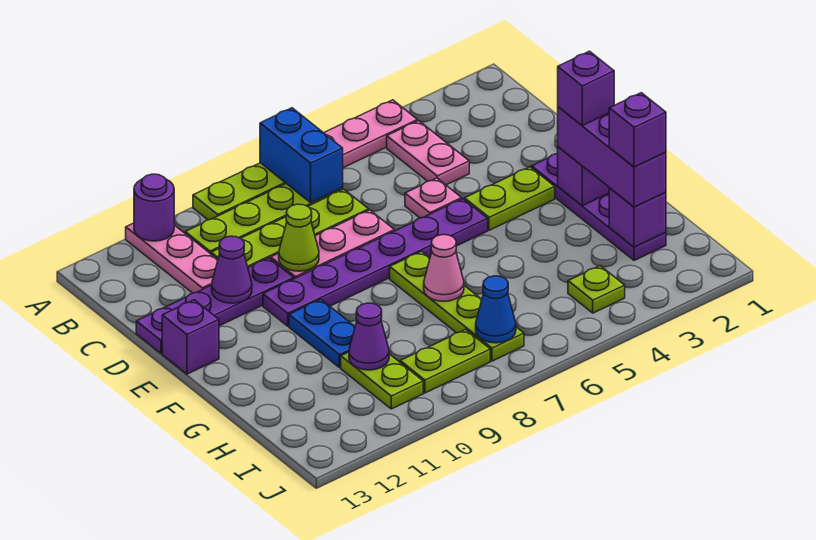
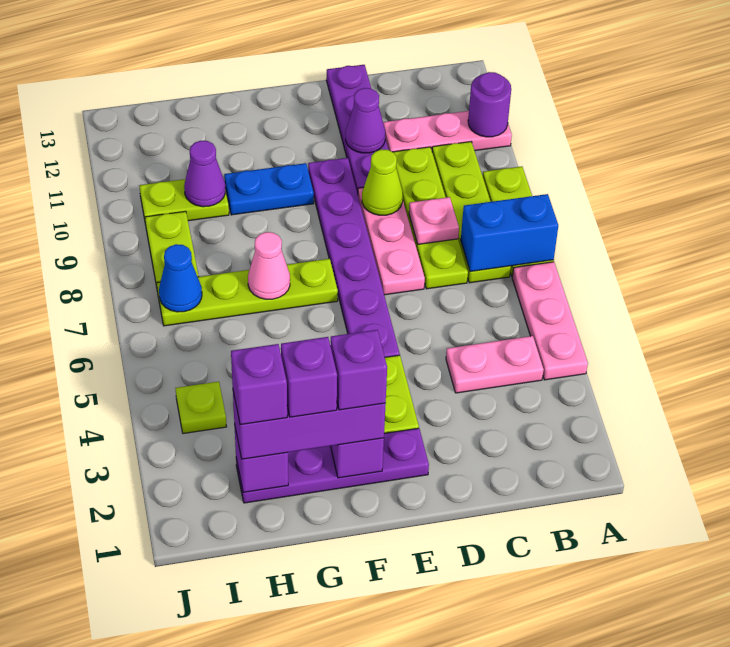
pink plate D5 level 1 -> pink plate C8 level 2
purple brick E13 level 1 -> purple brick G2 level 4

